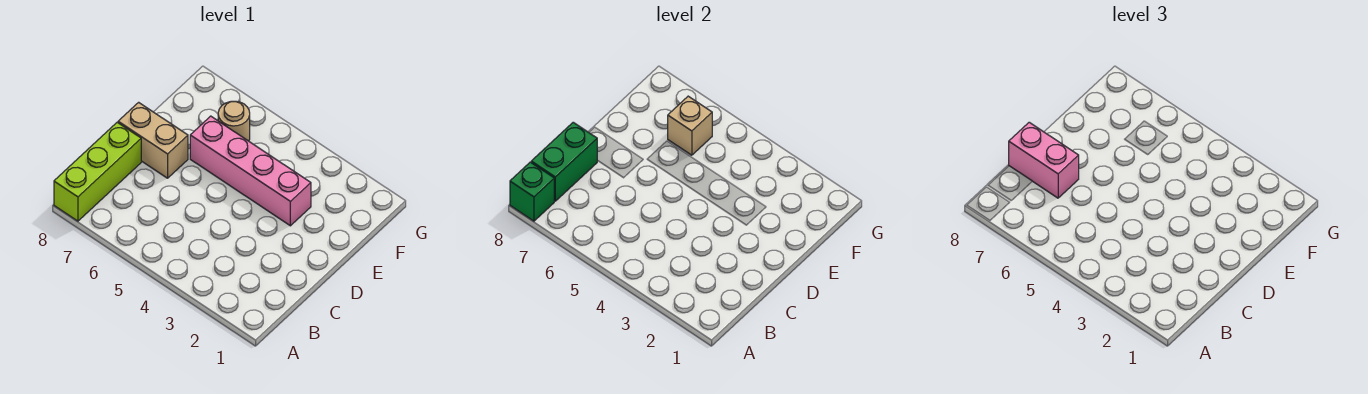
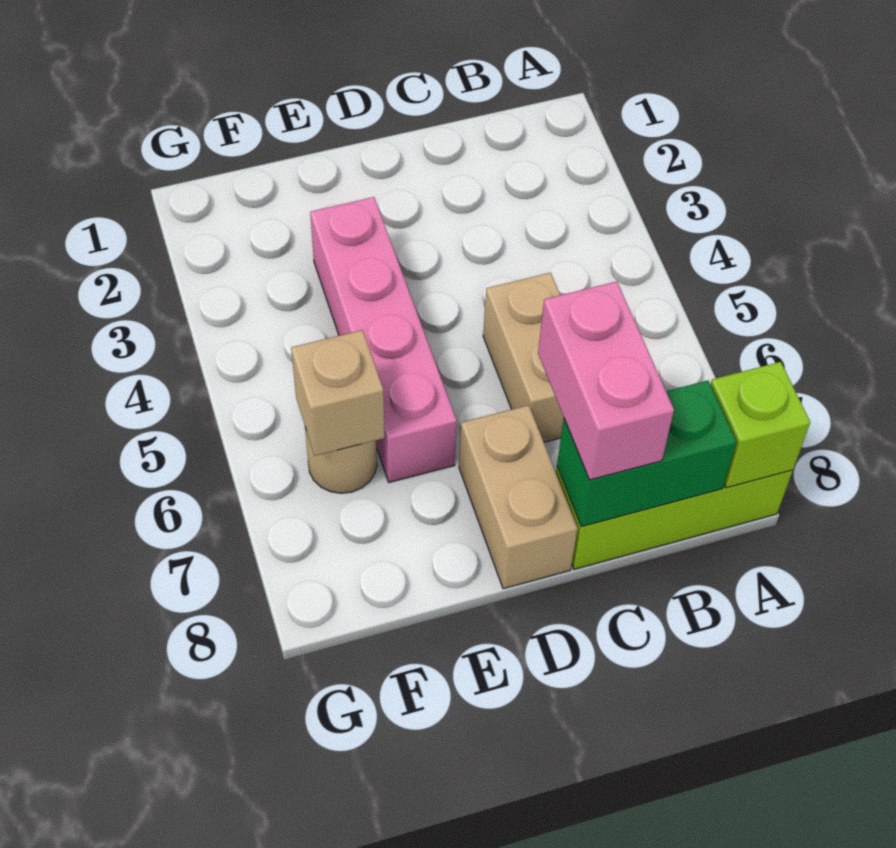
green brick A8 level 2 -> lime brick A8 level 2
none -> tan brick C5:C6 level 1

